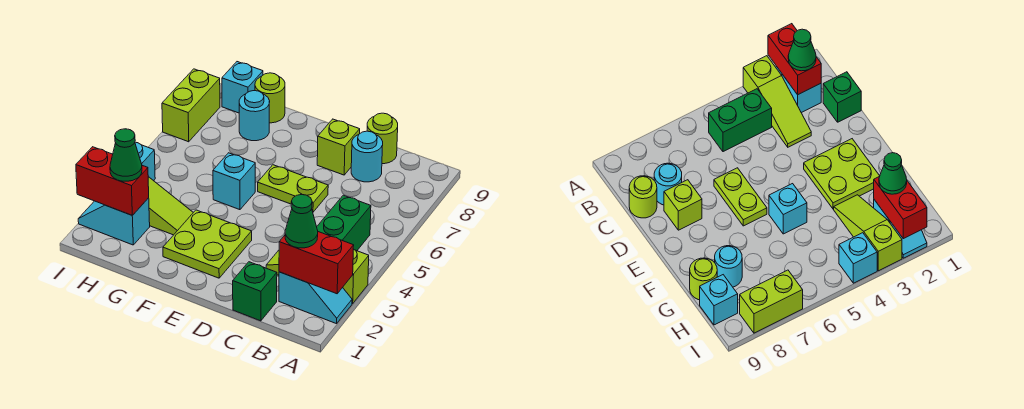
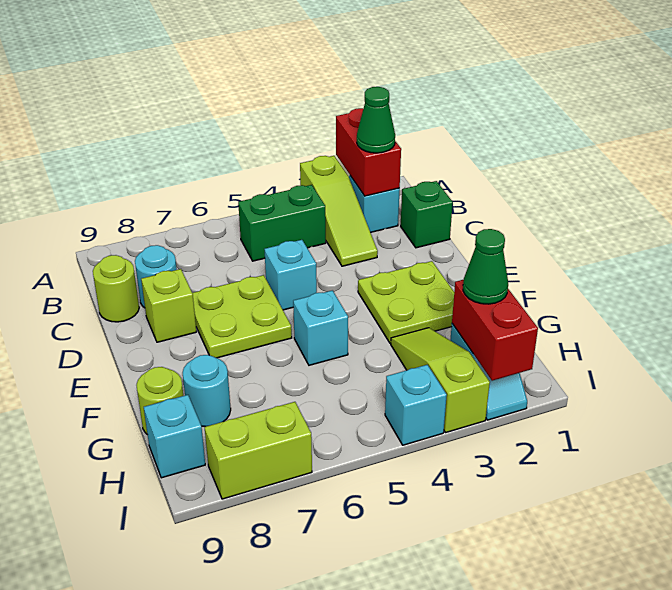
none -> cyan brick D5 level 1
lime plate D6:E6 level 1 -> lime plate D6:E7 level 1

